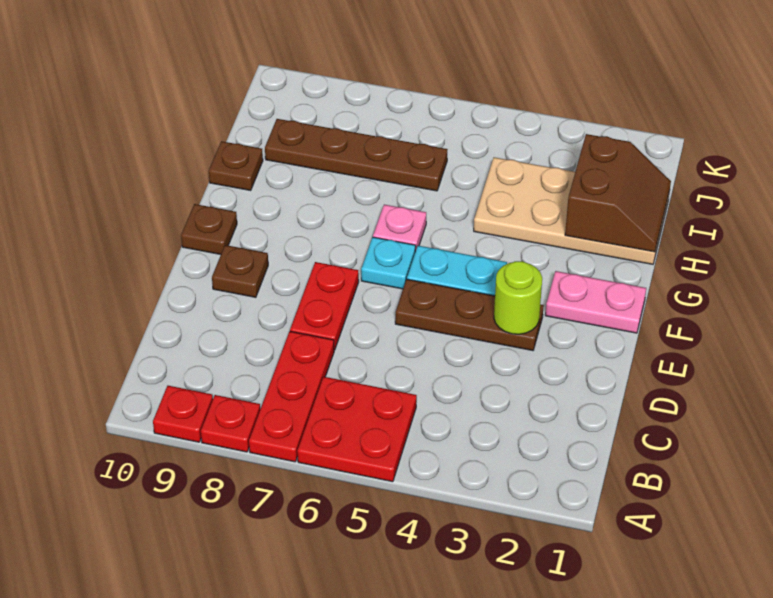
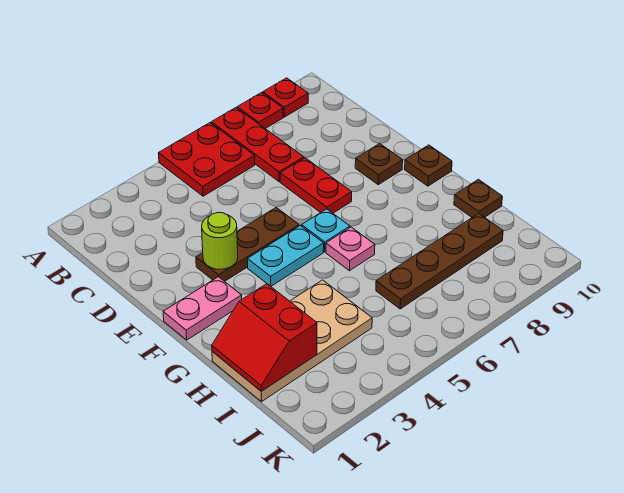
brown slope H1:I2 level 2 top 2 -> red slope H1:I2 level 2 top 2

